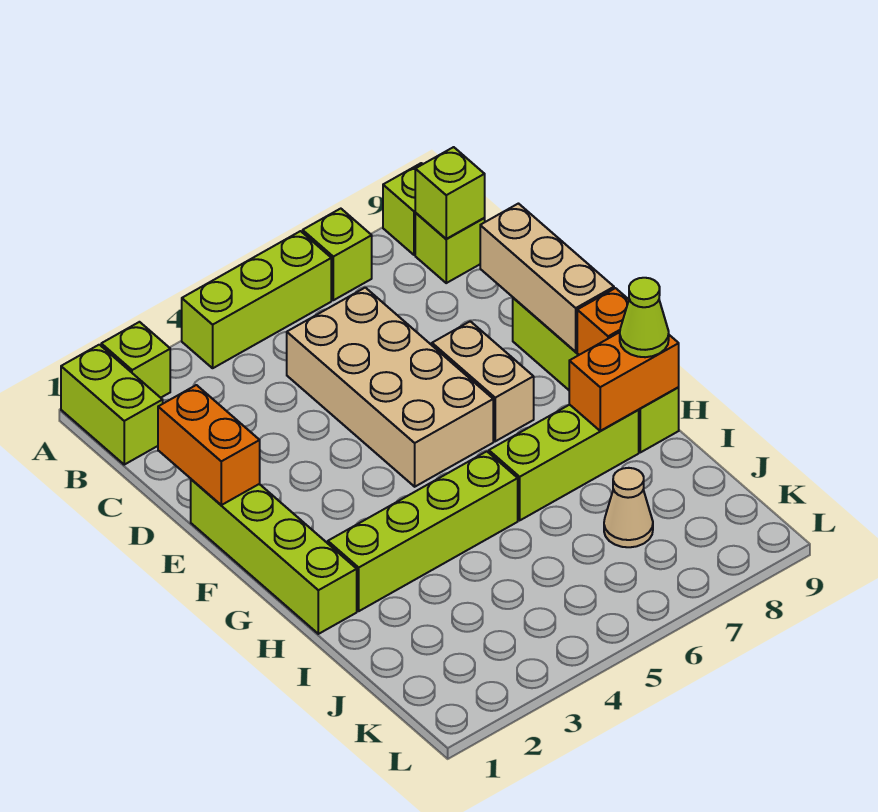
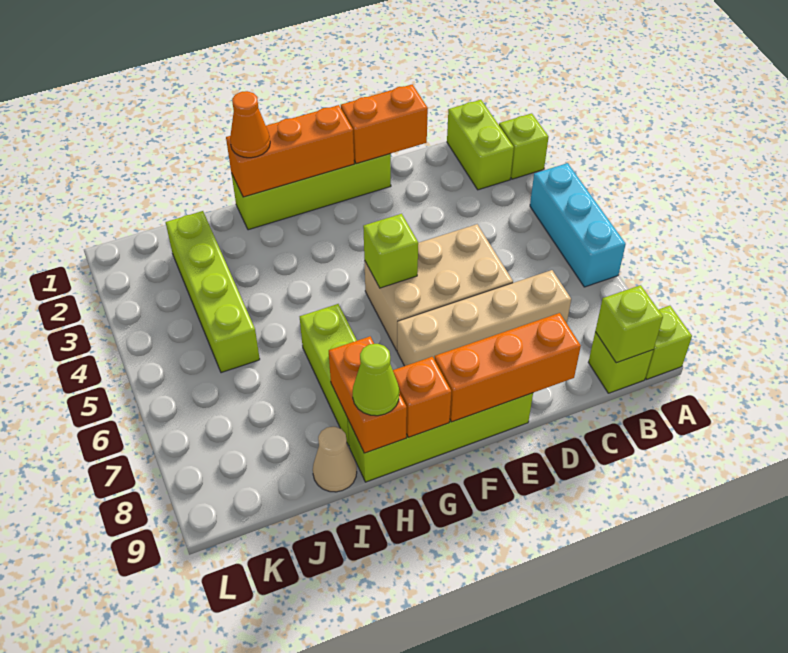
lime brick A1:B1 level 1 -> lime brick B1:B2 level 1
lime brick A4:A6 level 1 -> cyan brick A4:A6 level 1
lime brick A7 level 1 -> lime brick F5 level 2
tan brick C5:F6 level 1 -> tan brick D5:F6 level 1
tan brick D9:F9 level 2 -> orange brick D9:F9 level 2
tan brick E7:F7 level 1 -> tan brick C7:F7 level 1
none -> orange brick F1:H1 level 2
none -> orange cone H1 level 3
lime brick H2:H5 level 1 -> lime brick J2:J5 level 1
tan cone J7 level 1 -> tan cone I9 level 1

